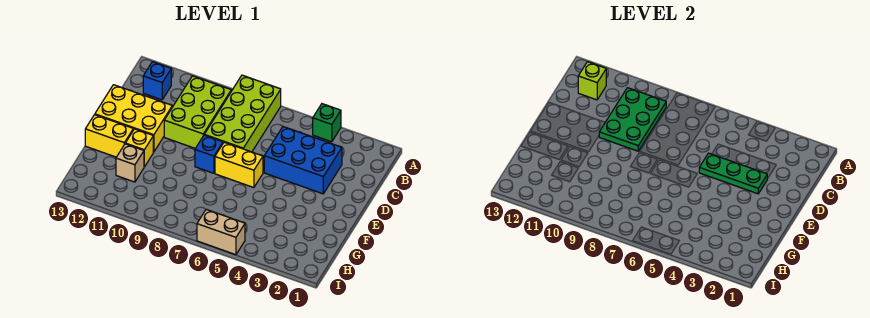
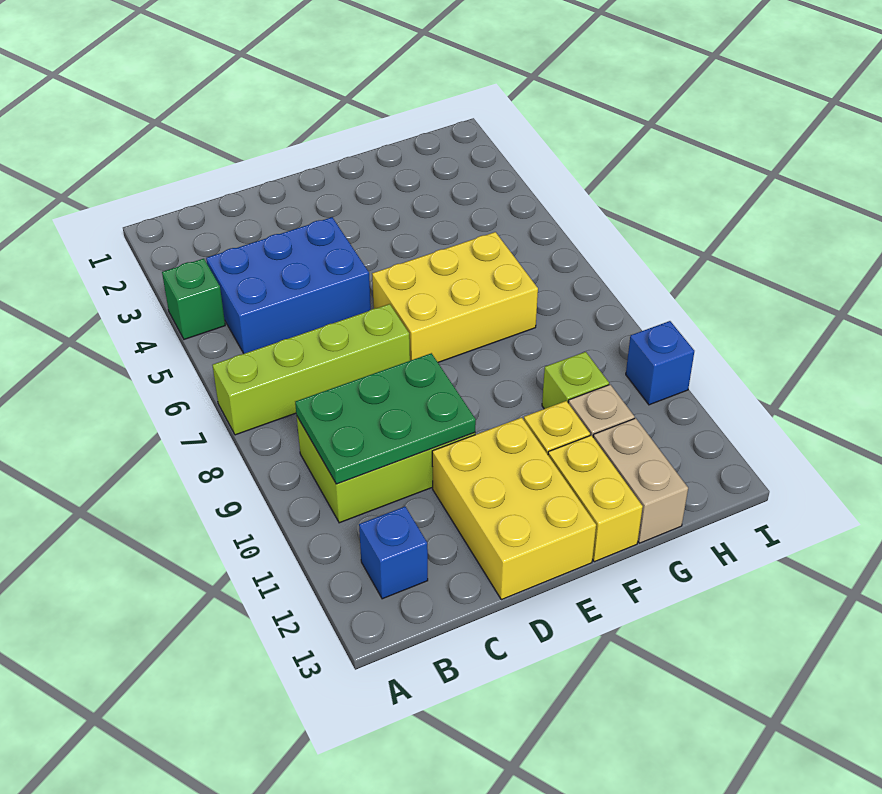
lime brick A7:D8 level 1 -> lime brick A7:D7 level 1
lime brick B12 level 2 -> lime brick G10 level 1
blue brick C3:D5 level 1 -> blue brick B4:D5 level 1
green plate D3:D5 level 2 -> none
yellow brick E6:E7 level 1 -> yellow brick E6:G7 level 1
blue brick E8 level 1 -> blue brick I10 level 1
tan brick I5:I6 level 1 -> tan brick G12:G13 level 1

